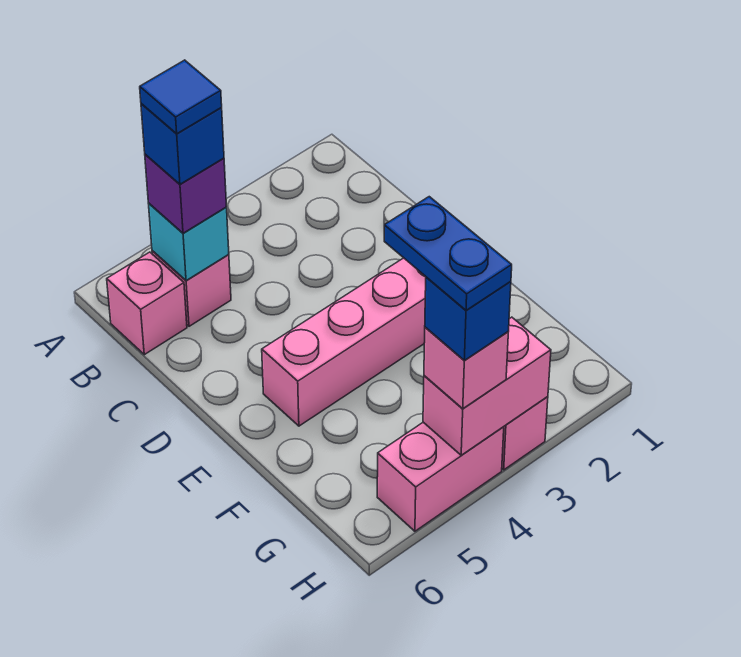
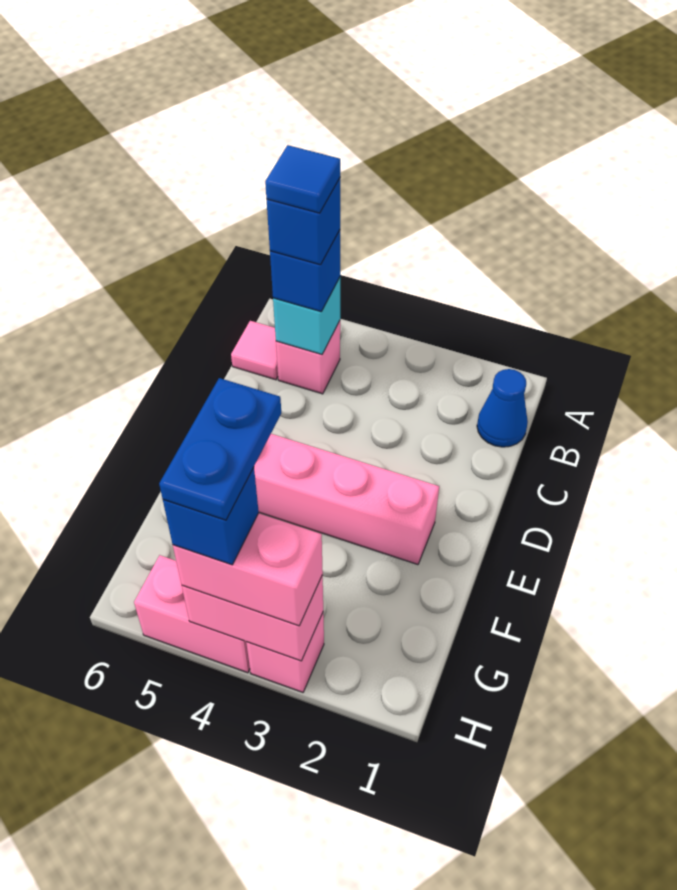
none -> blue cone B1 level 1
purple brick B5 level 3 -> blue brick B5 level 3
pink brick B6 level 1 -> pink tile B6 level 1
pink brick H4 level 3 -> pink brick H3:H4 level 3

